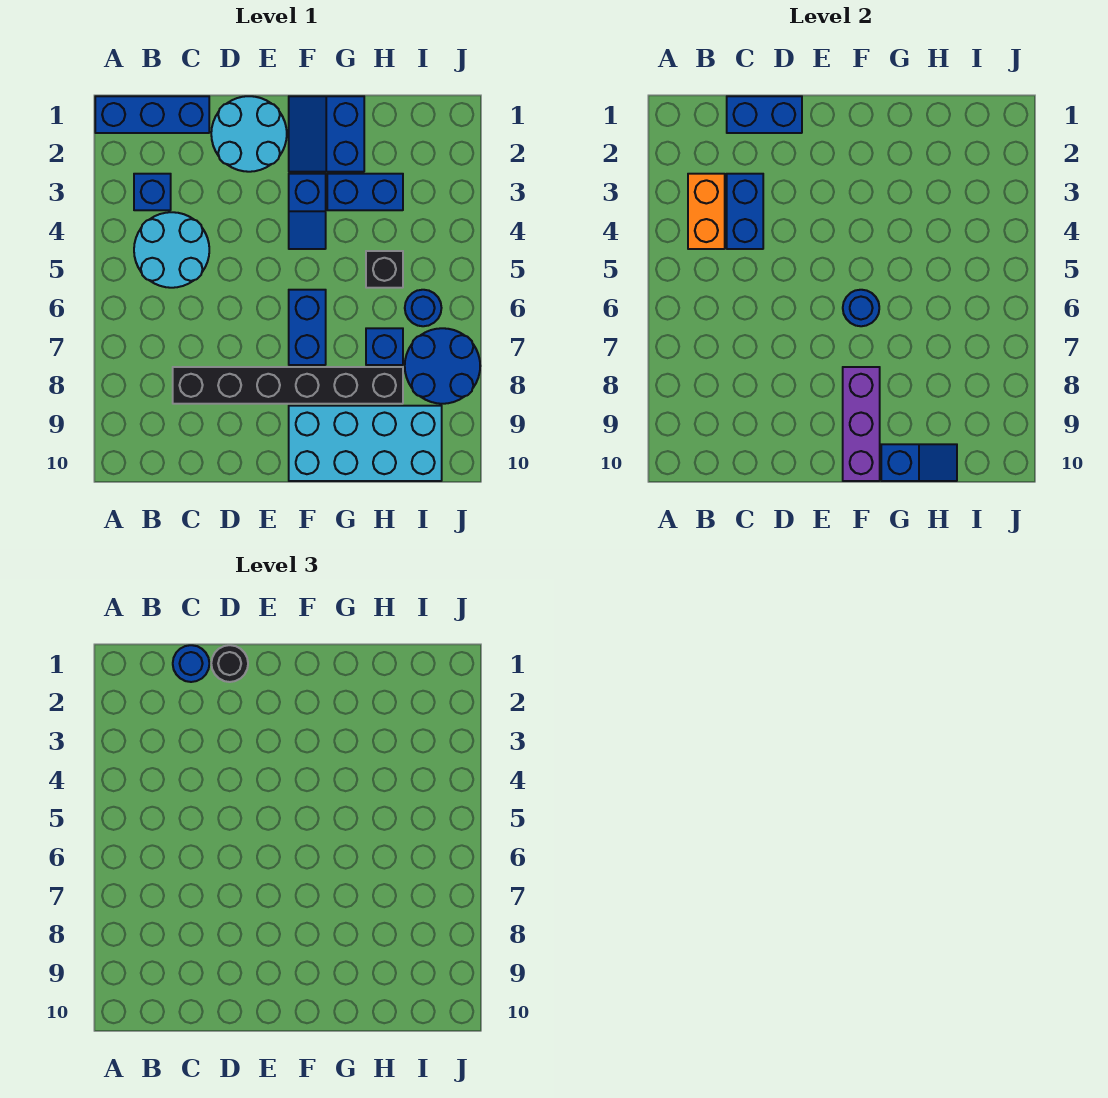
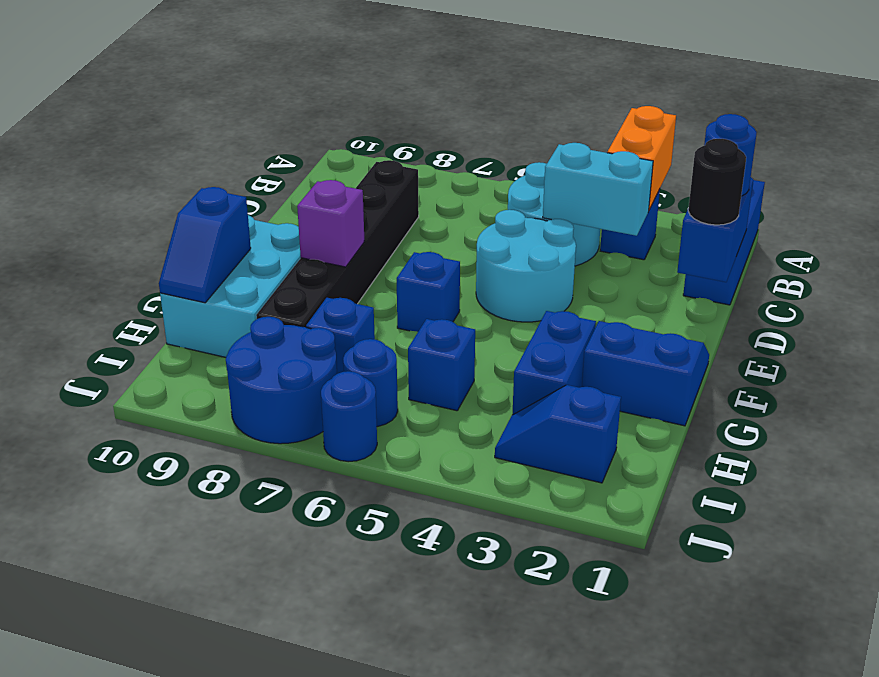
orange brick B3:B4 level 2 -> orange brick A3:B3 level 2
blue brick C3:C4 level 2 -> cyan brick C3:C4 level 2
cyan round brick D1:E2 level 1 -> cyan round brick D4:E5 level 1
blue slope F3:F4 level 1 top 3 -> blue slope I2:I3 level 1 top 2
blue brick F6:F7 level 1 -> blue brick F6 level 1
blue round brick F6 level 2 -> blue round brick J6 level 1
purple brick F8:F10 level 2 -> purple brick F8 level 2
cyan brick F9:I10 level 1 -> cyan brick F9:H10 level 1
black brick H5 level 1 -> blue brick H5 level 1

